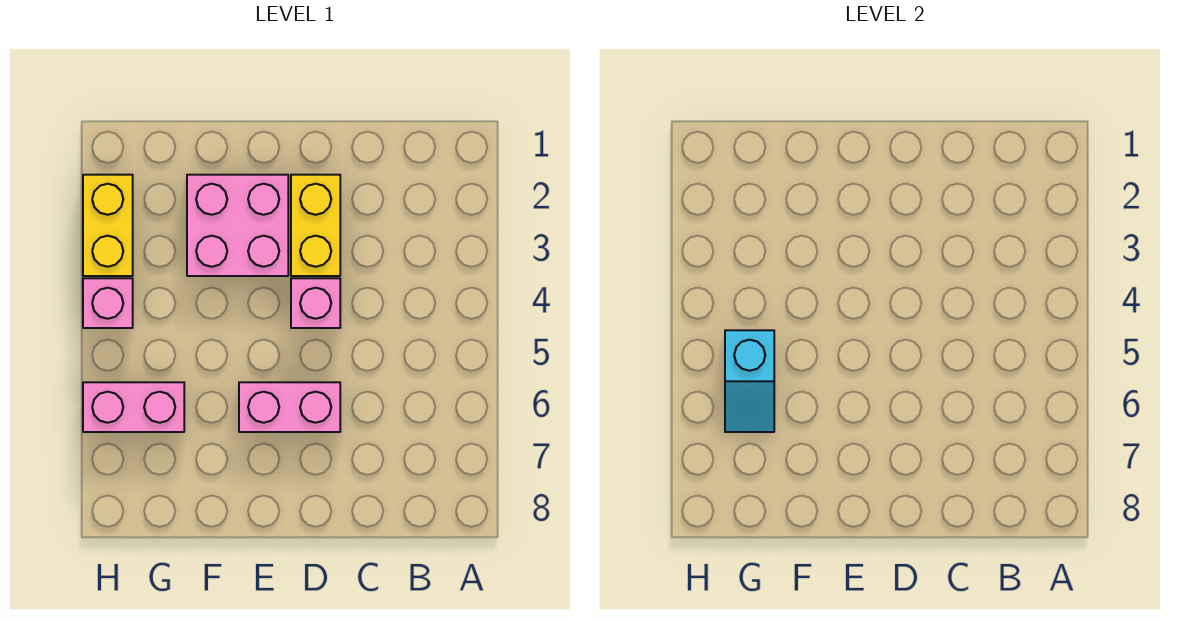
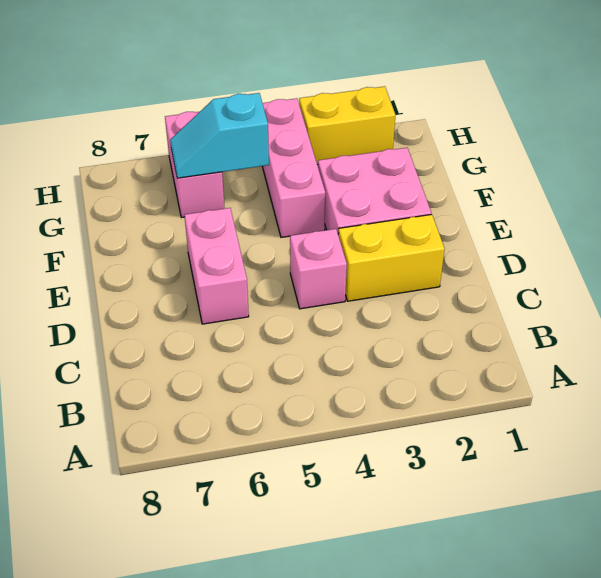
pink brick H4 level 1 -> pink brick F4:H4 level 1

